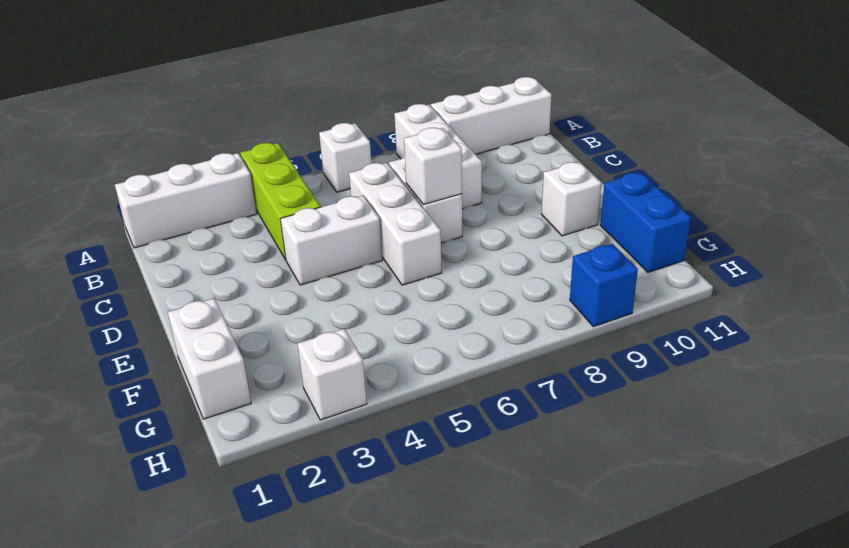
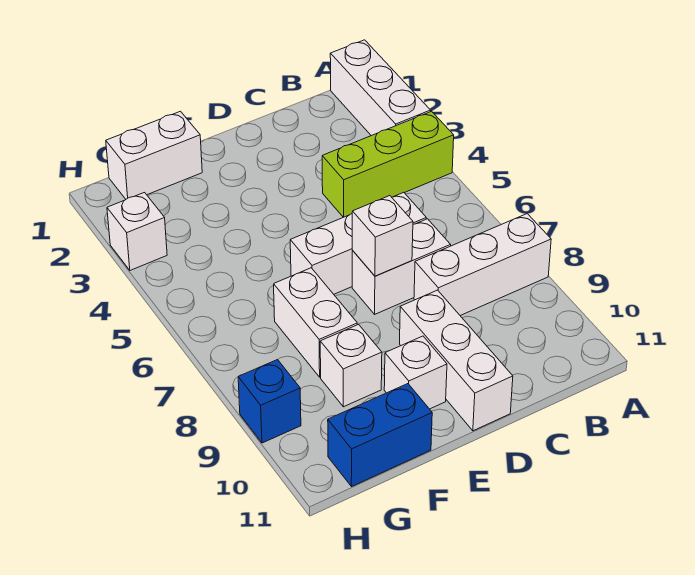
white brick A6 level 1 -> white brick F9 level 1
white brick A9:A11 level 1 -> white brick D9:D11 level 1
white brick D4:D5 level 1 -> white brick F7:F8 level 1

